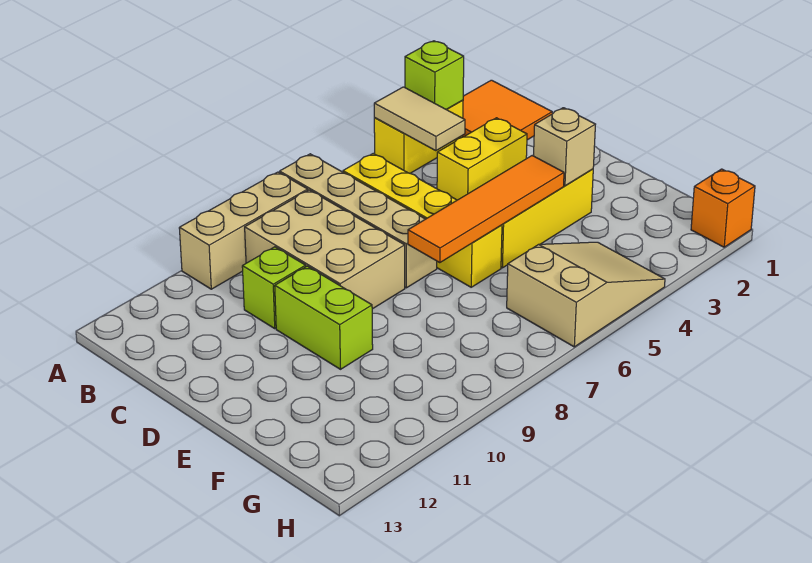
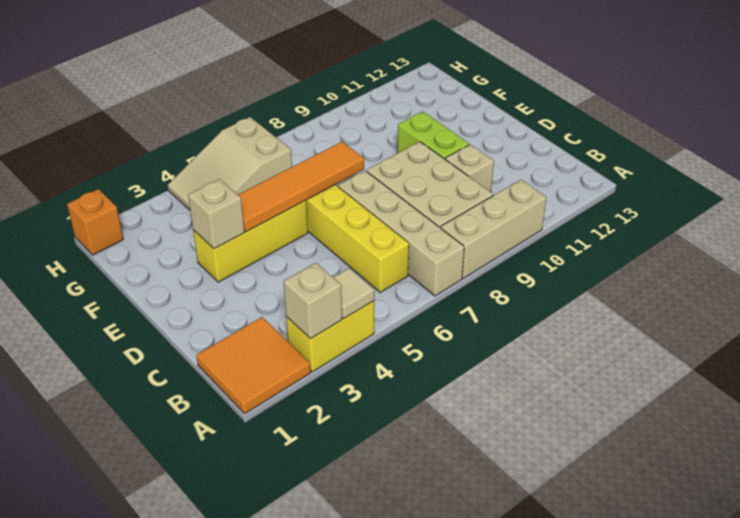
lime brick A3 level 2 -> tan brick A3 level 2
tan tile A4:B4 level 2 -> tan tile A4 level 2
yellow brick C3:C4 level 1 -> none
lime brick C10 level 1 -> tan brick C10 level 1

